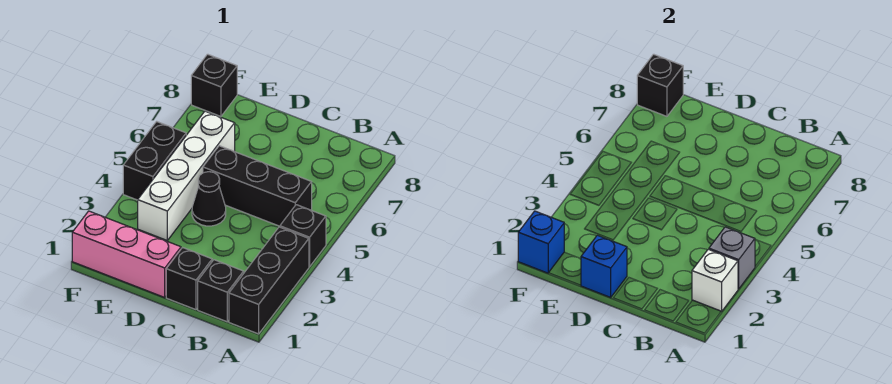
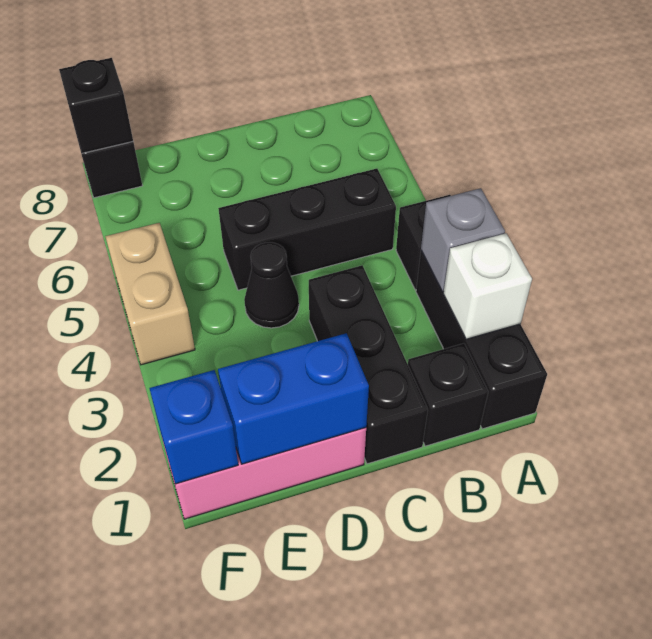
black brick C1 level 1 -> black brick C1:C3 level 1
blue brick D1 level 2 -> blue brick D1:E1 level 2
white brick E3:E6 level 1 -> none
black brick F4:F5 level 1 -> tan brick F4:F5 level 1

